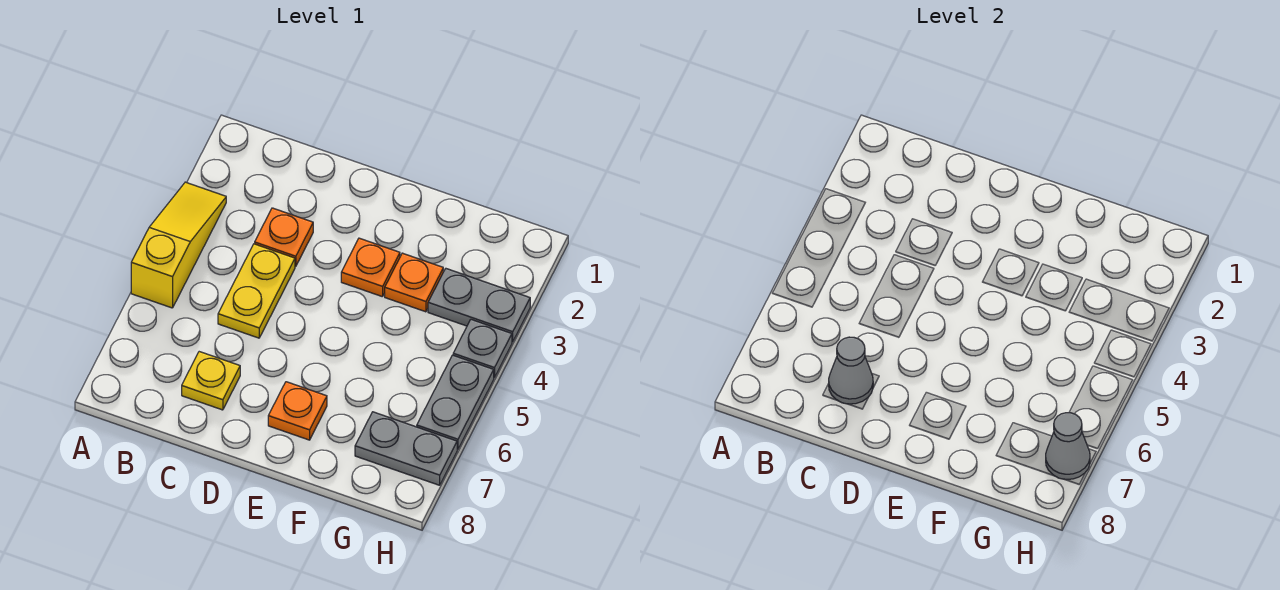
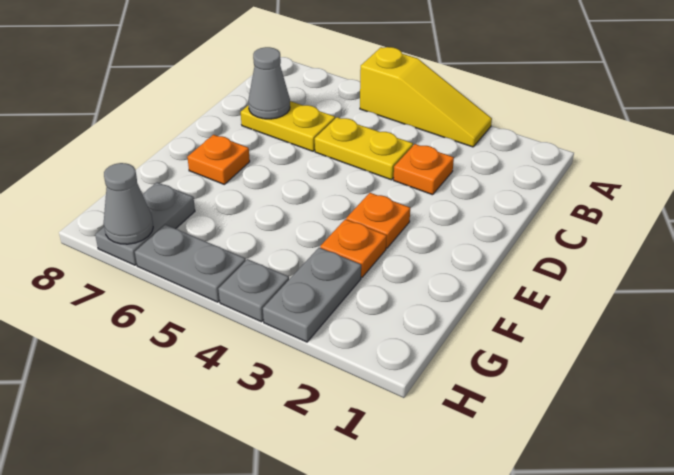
yellow plate C7 level 1 -> yellow plate C6:C7 level 1

